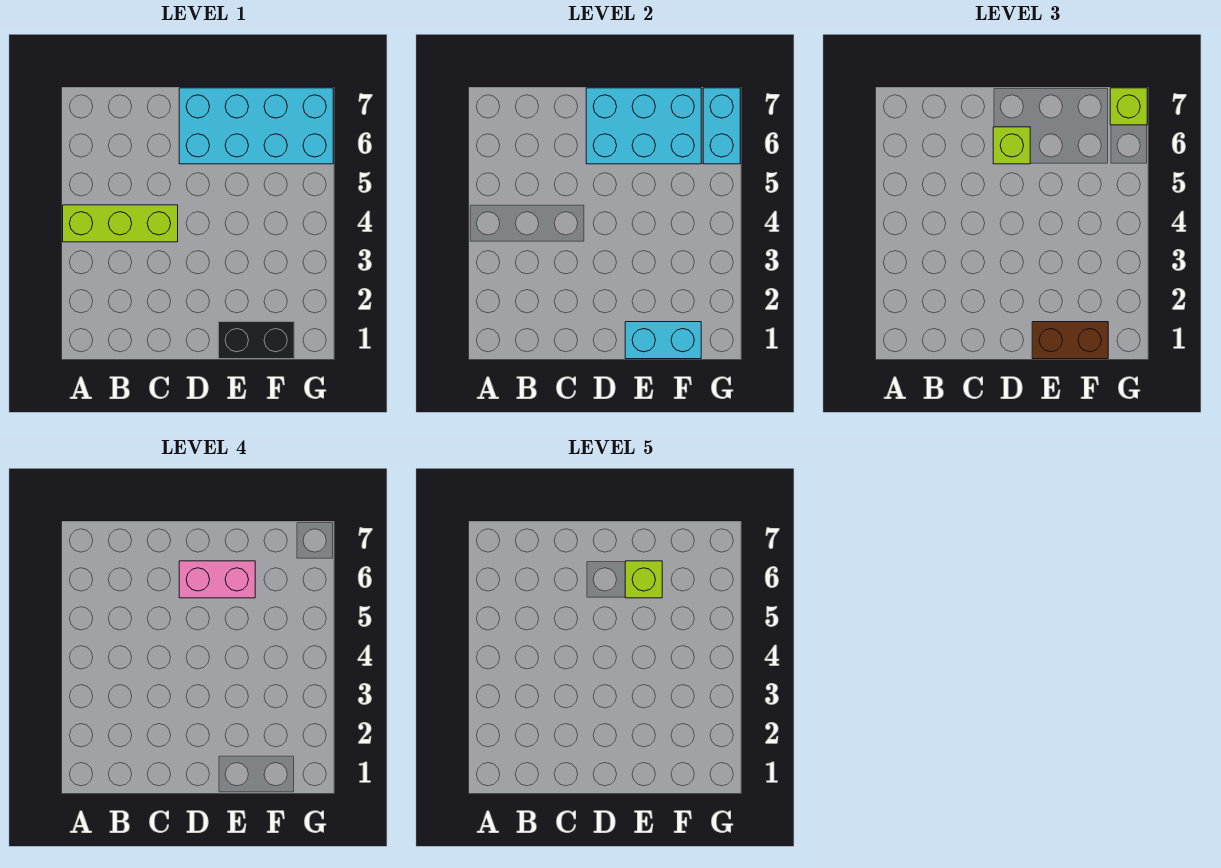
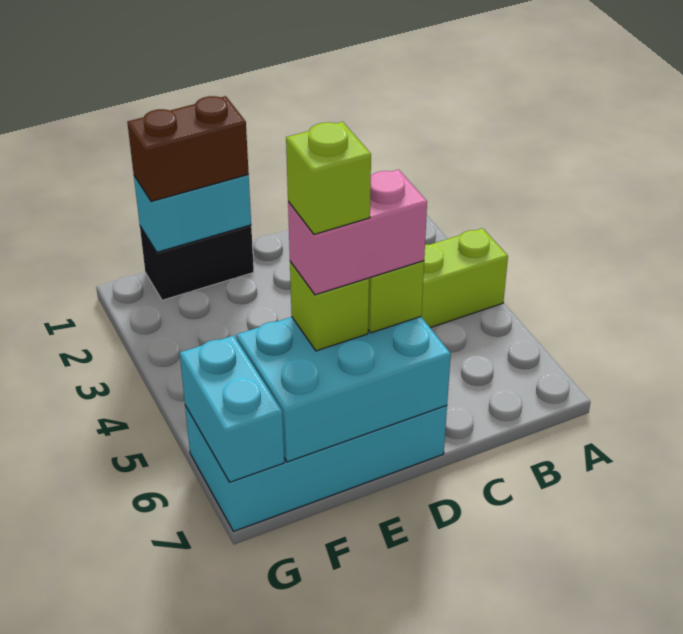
lime brick G7 level 3 -> lime brick E6 level 3

